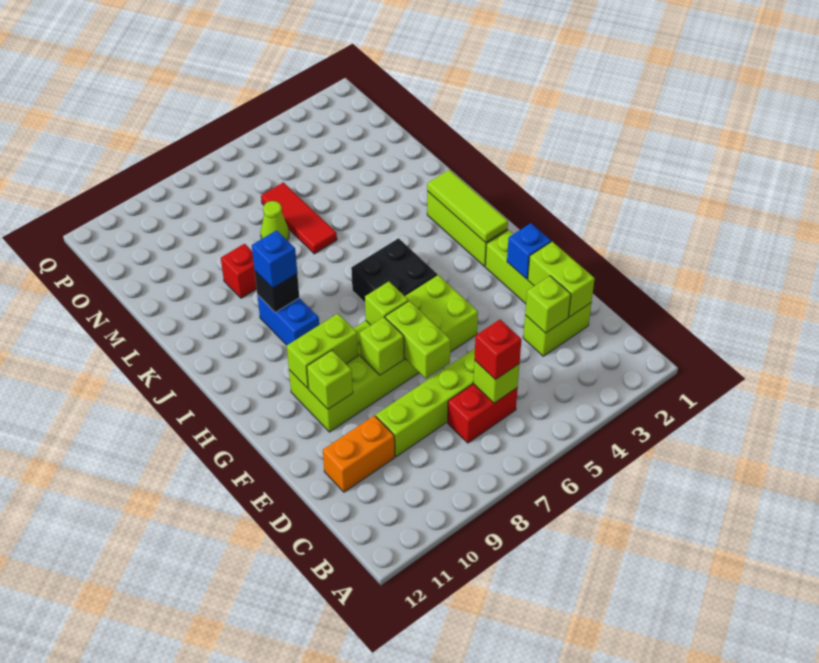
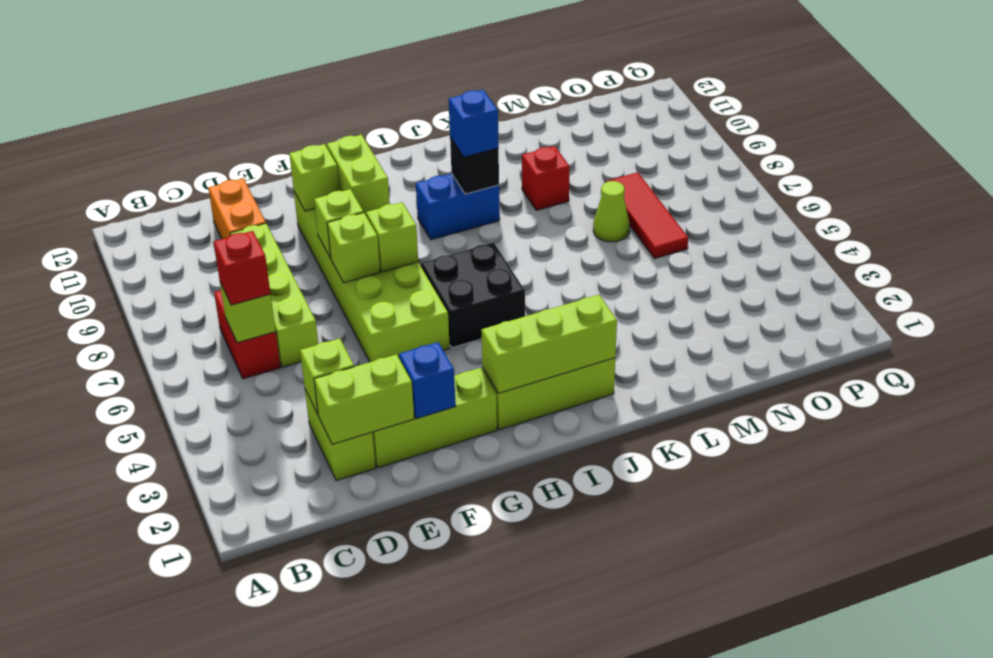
lime brick E7:F7 level 2 -> lime brick F7 level 2
lime tile H2:J2 level 2 -> lime brick H2:J2 level 2
red tile L6:N6 level 1 -> red tile N6:N8 level 1

